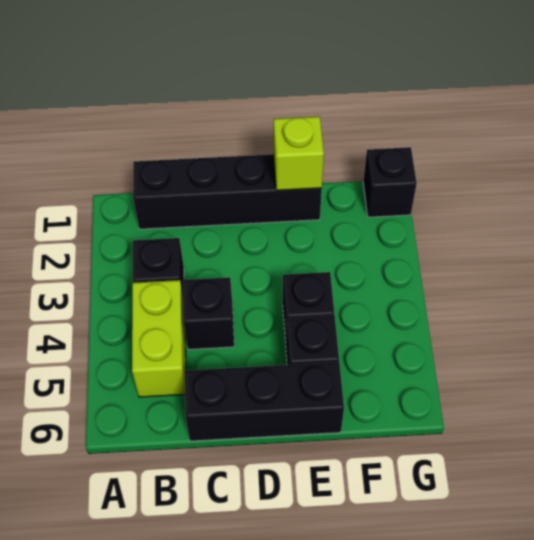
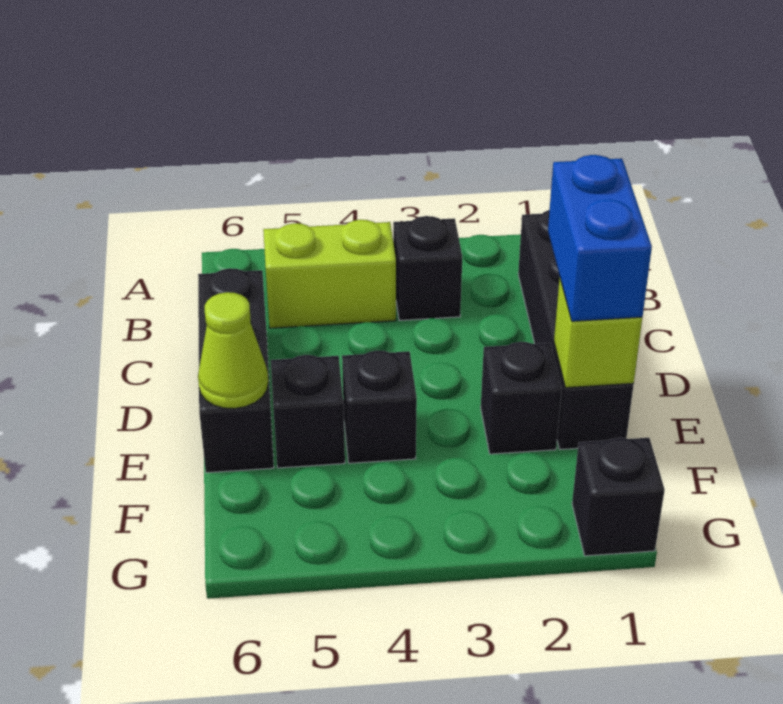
black brick C4 level 1 -> black brick E2 level 1
none -> blue brick D1:E1 level 3
none -> lime cone E6 level 2

